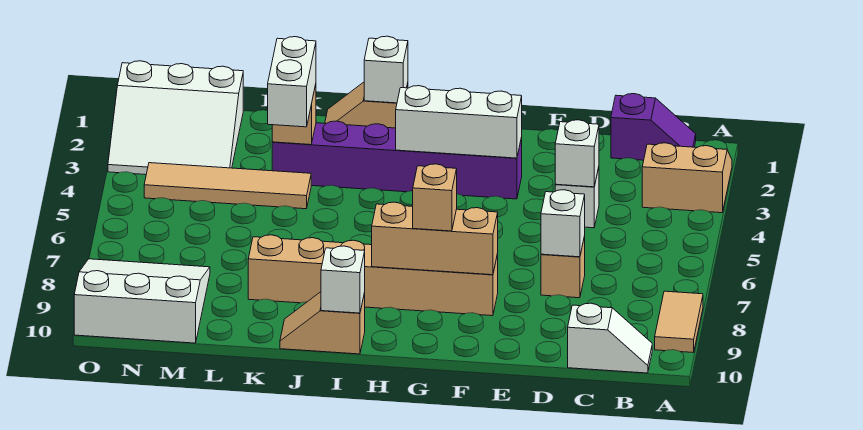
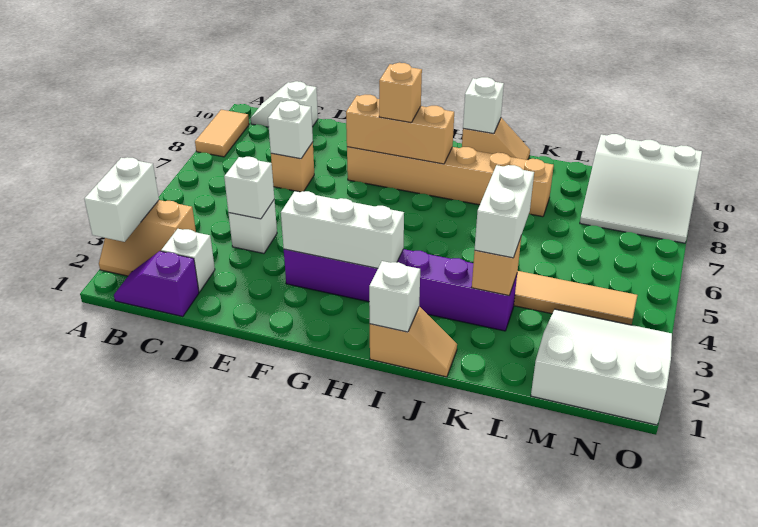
none -> white brick A2:A3 level 2
none -> white brick C2 level 1

